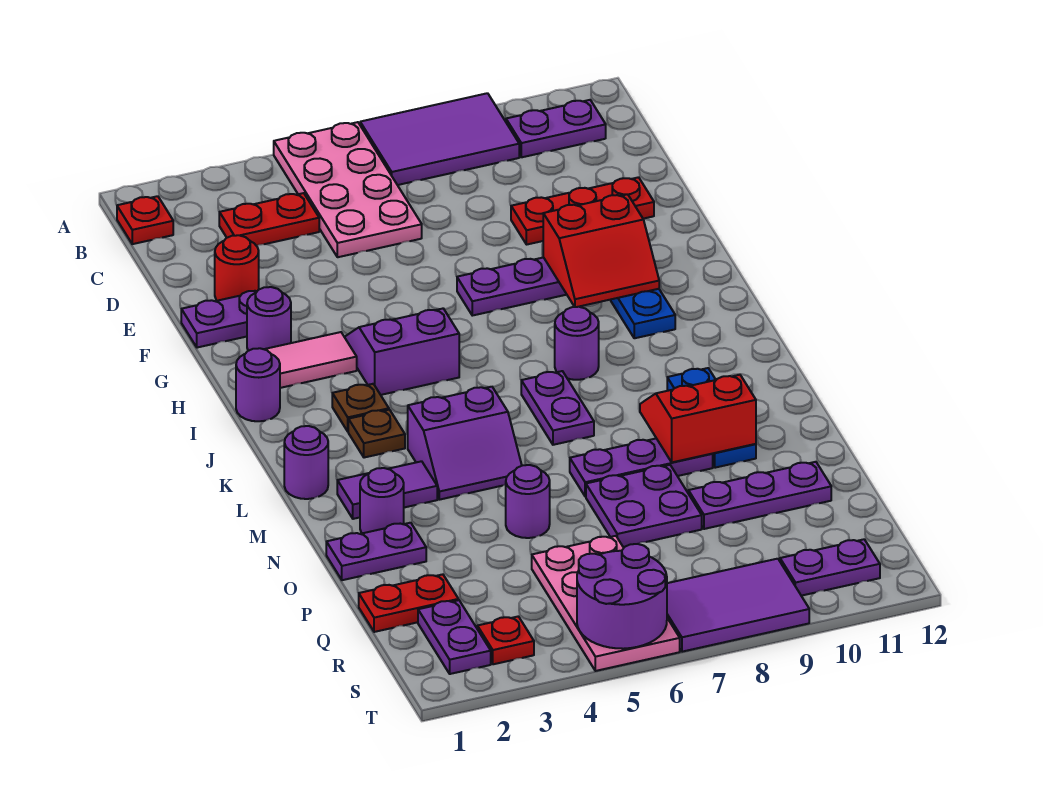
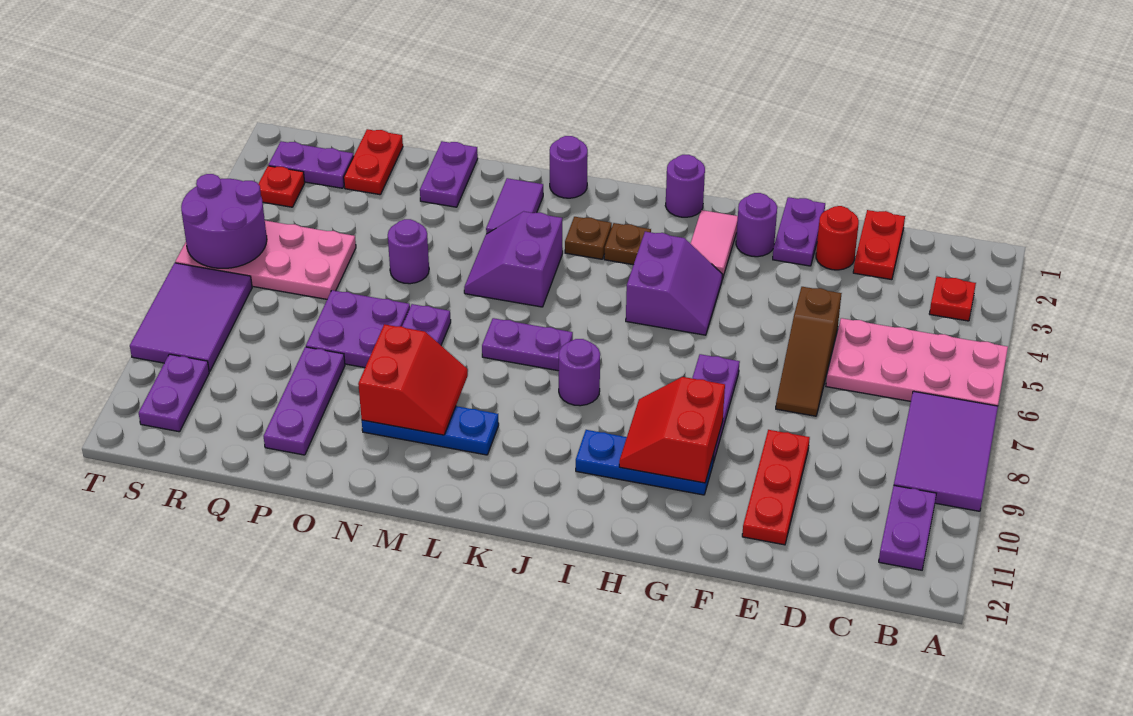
red plate B1 level 1 -> red plate B3 level 1
red plate C3:C4 level 1 -> red plate D1:D2 level 1
none -> brown slope E5:E7 level 1 top 5
purple round brick N2 level 1 -> none

